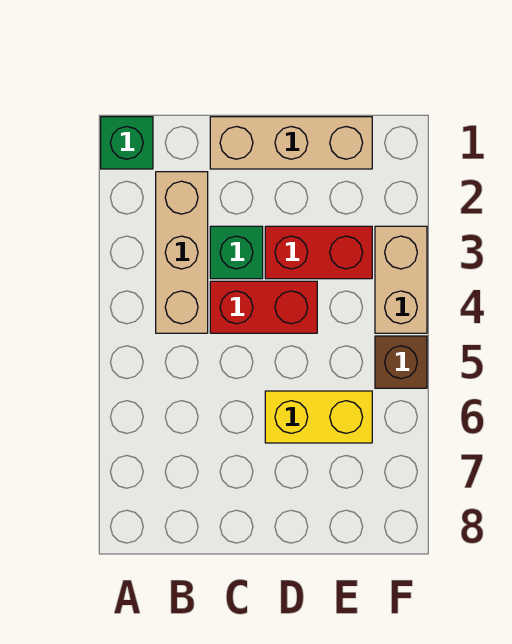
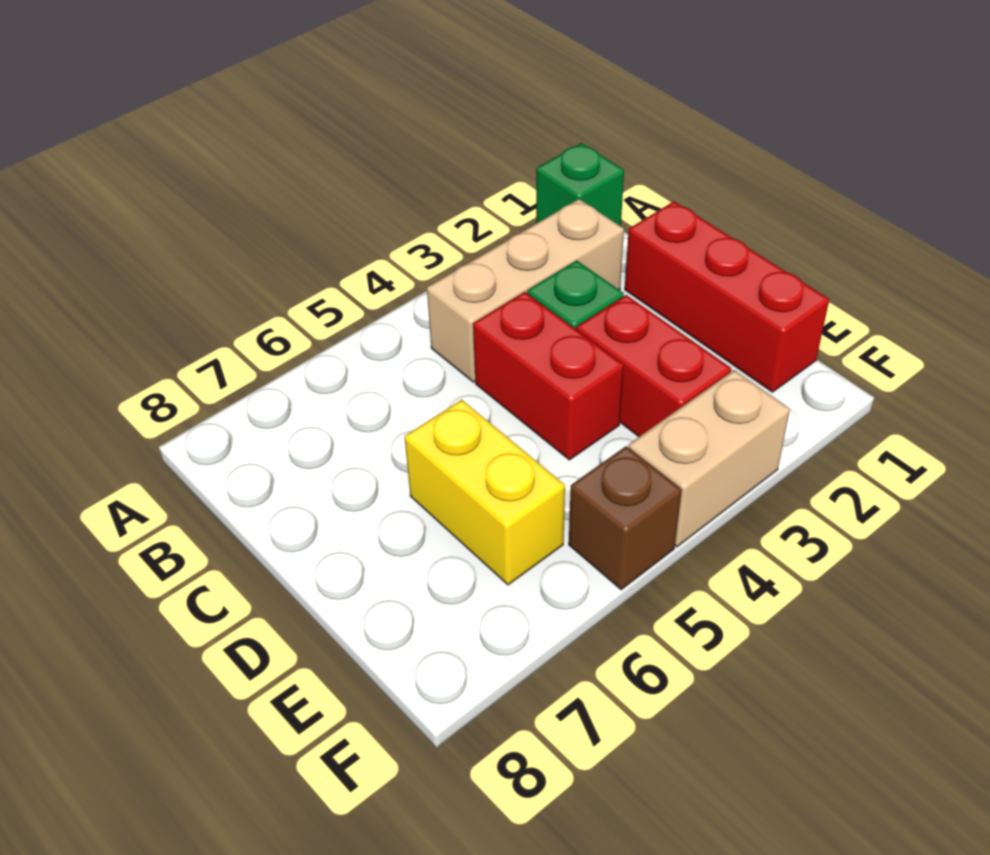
tan brick C1:E1 level 1 -> red brick C1:E1 level 1

